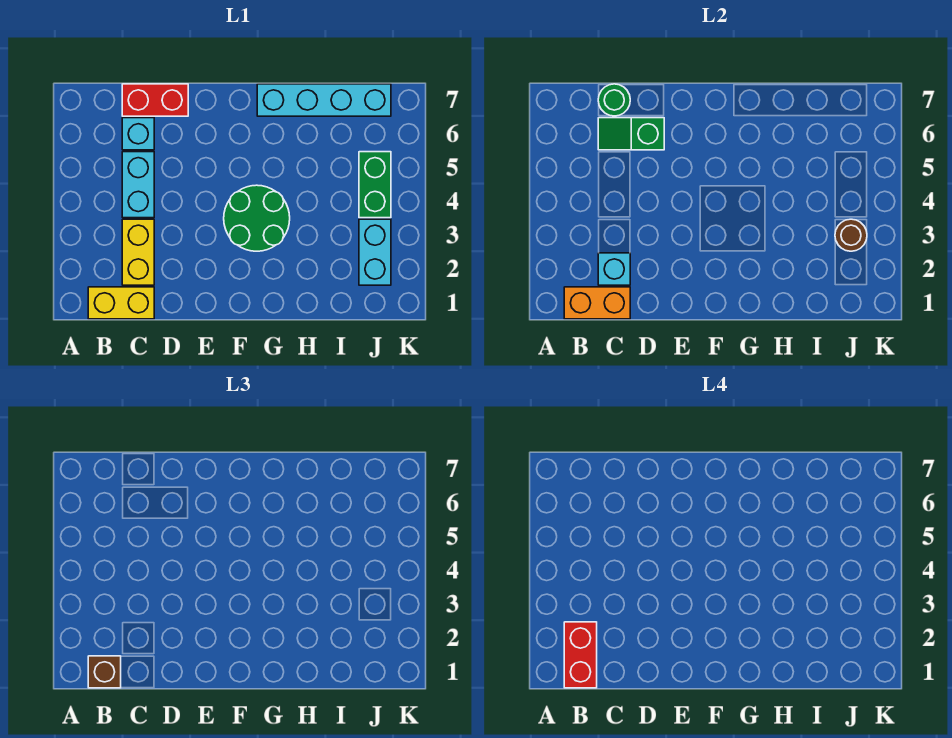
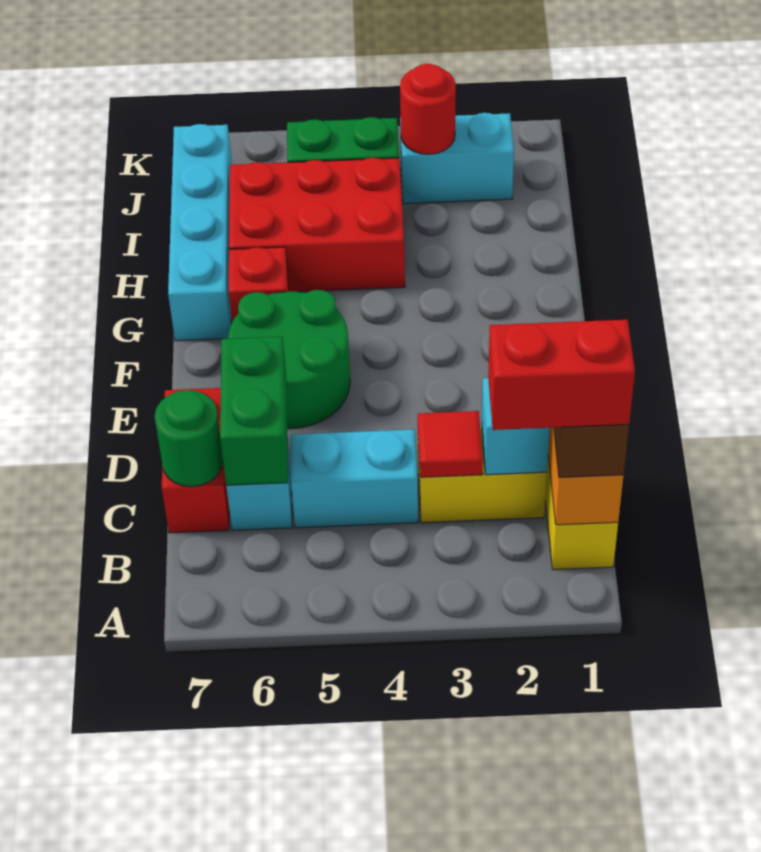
none -> red tile C3 level 2
green slope C6:D6 level 2 top D -> green brick C6:D6 level 2
green round brick F3:G4 level 1 -> green round brick E5:F6 level 1
none -> red brick G6 level 1
none -> red brick H4:I6 level 1
brown round brick J3 level 2 -> red round brick J3 level 2

